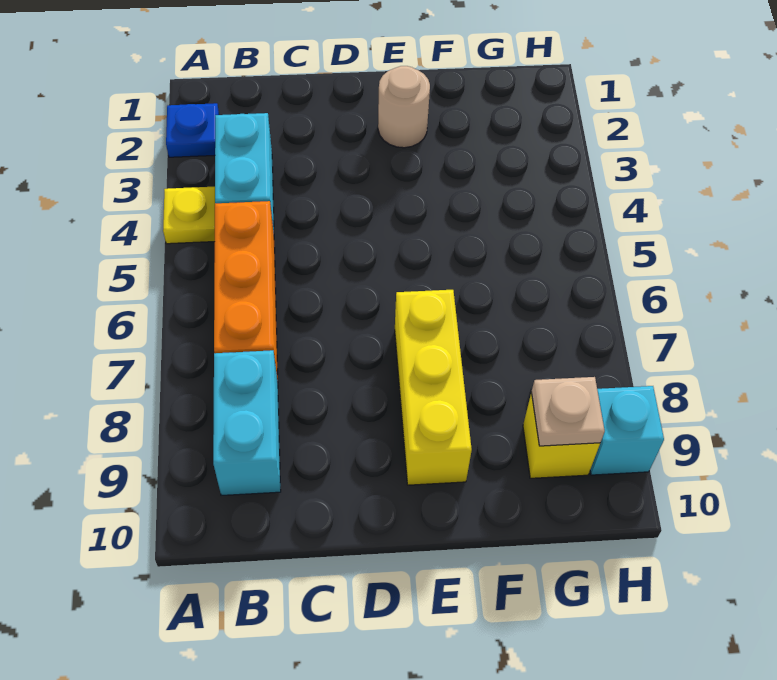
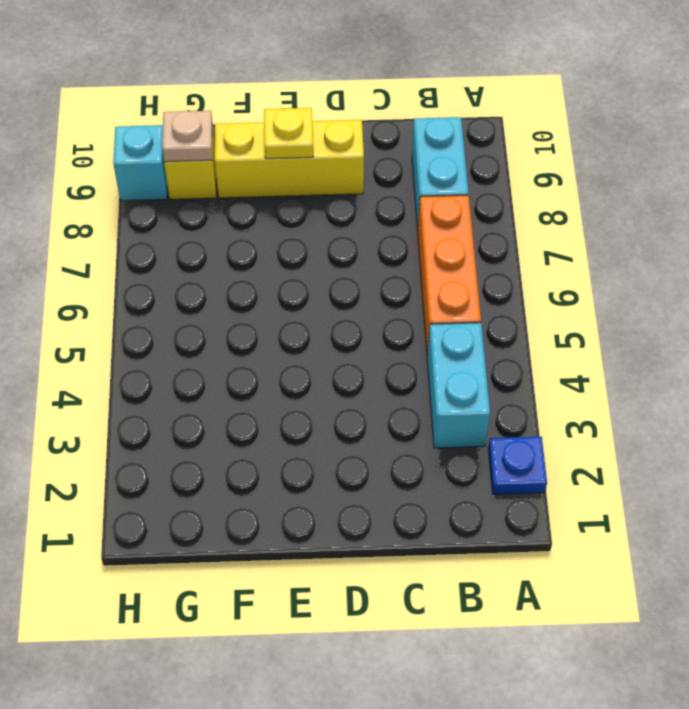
yellow plate A4 level 1 -> yellow plate E9 level 2
tan round brick E2 level 1 -> none
yellow brick E7:E9 level 1 -> yellow brick D9:F9 level 1

